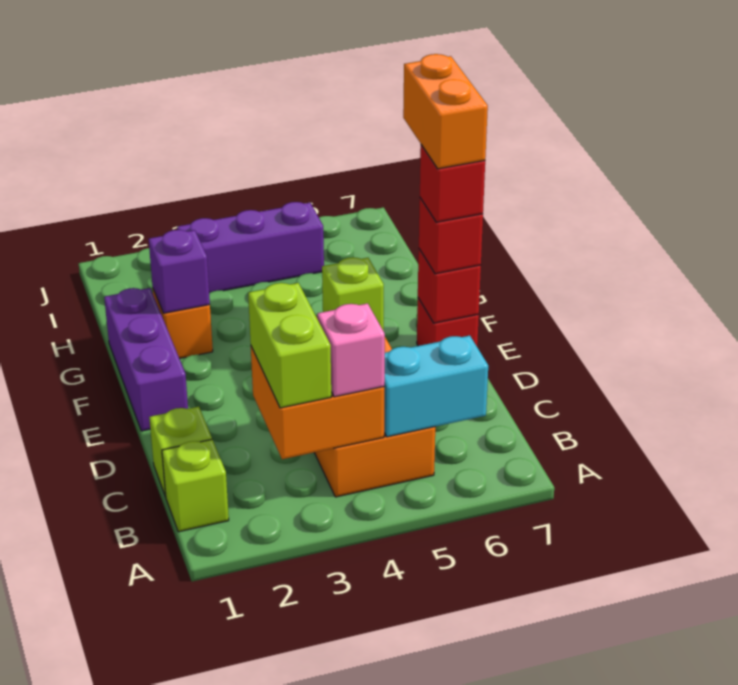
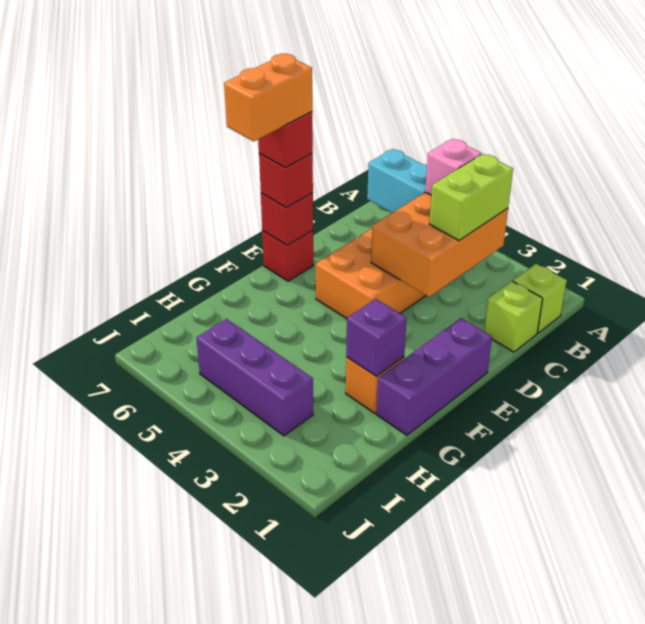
orange brick B3:C4 level 2 -> orange brick B3:D4 level 2
lime brick E5 level 2 -> none

